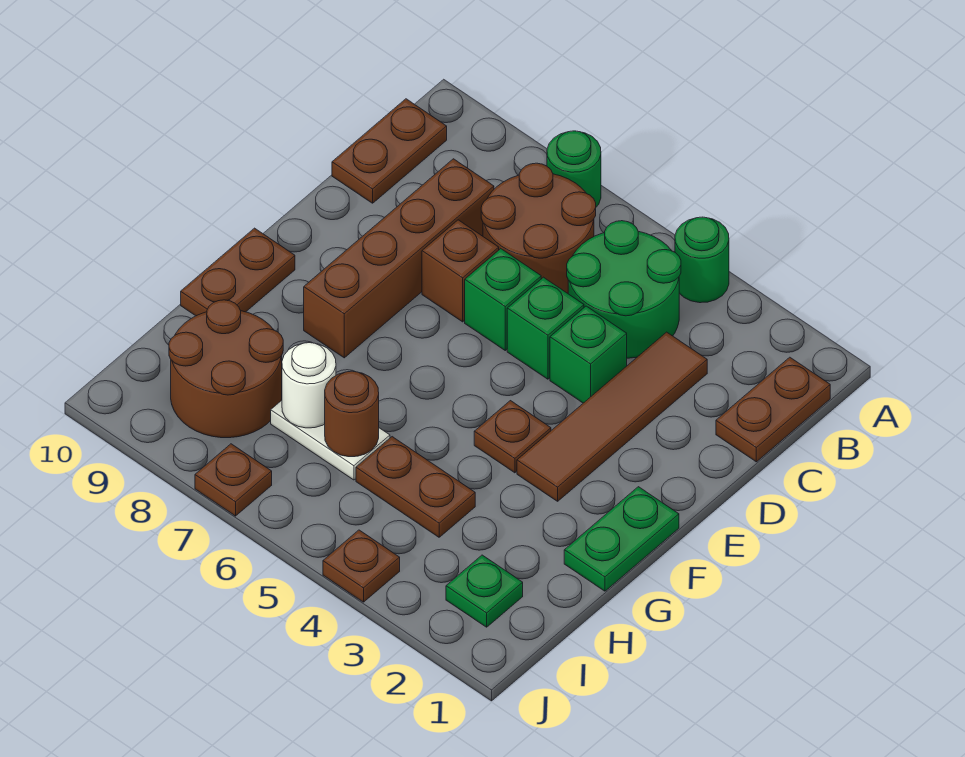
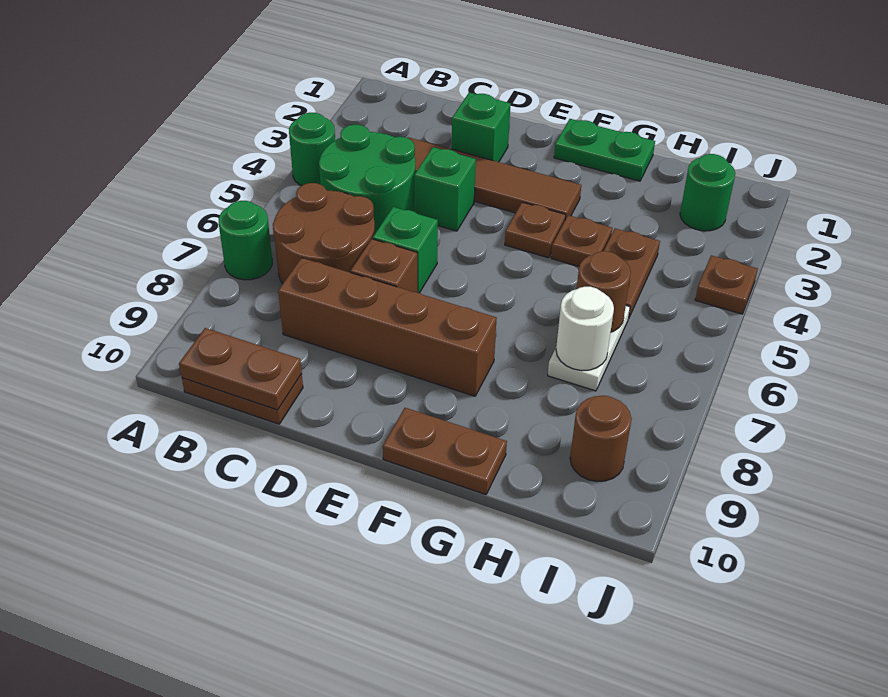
brown plate B1:C1 level 1 -> brown plate B10:C10 level 2
green brick D5 level 1 -> green brick D2 level 1
brown round brick H8:I9 level 1 -> brown round brick I9 level 1
green plate I2 level 1 -> green round brick I2 level 1
brown plate J7 level 1 -> brown plate G4 level 1

